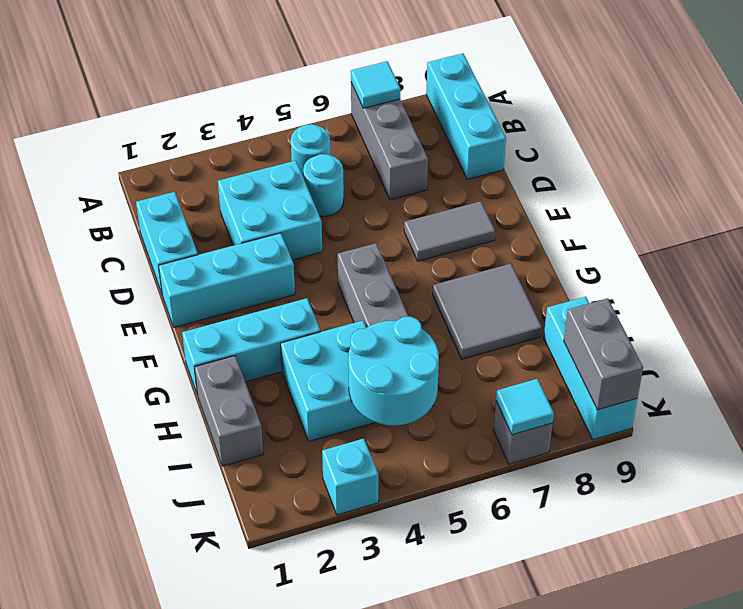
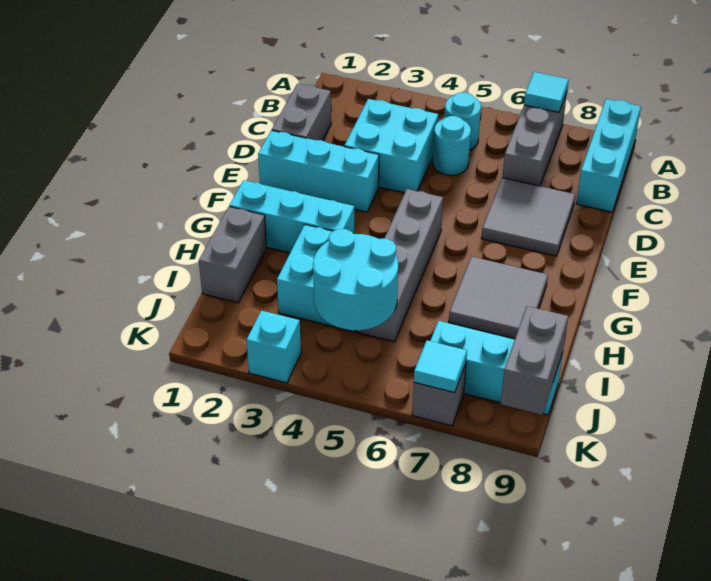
cyan brick C1:D1 level 1 -> grey brick C1:D1 level 1
grey tile E7:E8 level 1 -> grey tile D7:E8 level 1
cyan brick I9:K9 level 1 -> cyan brick J7:J9 level 1

